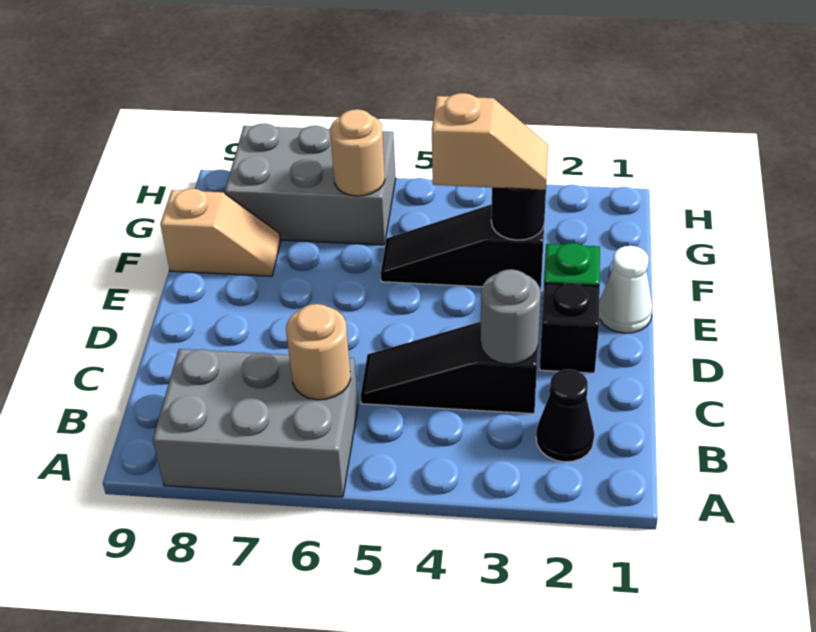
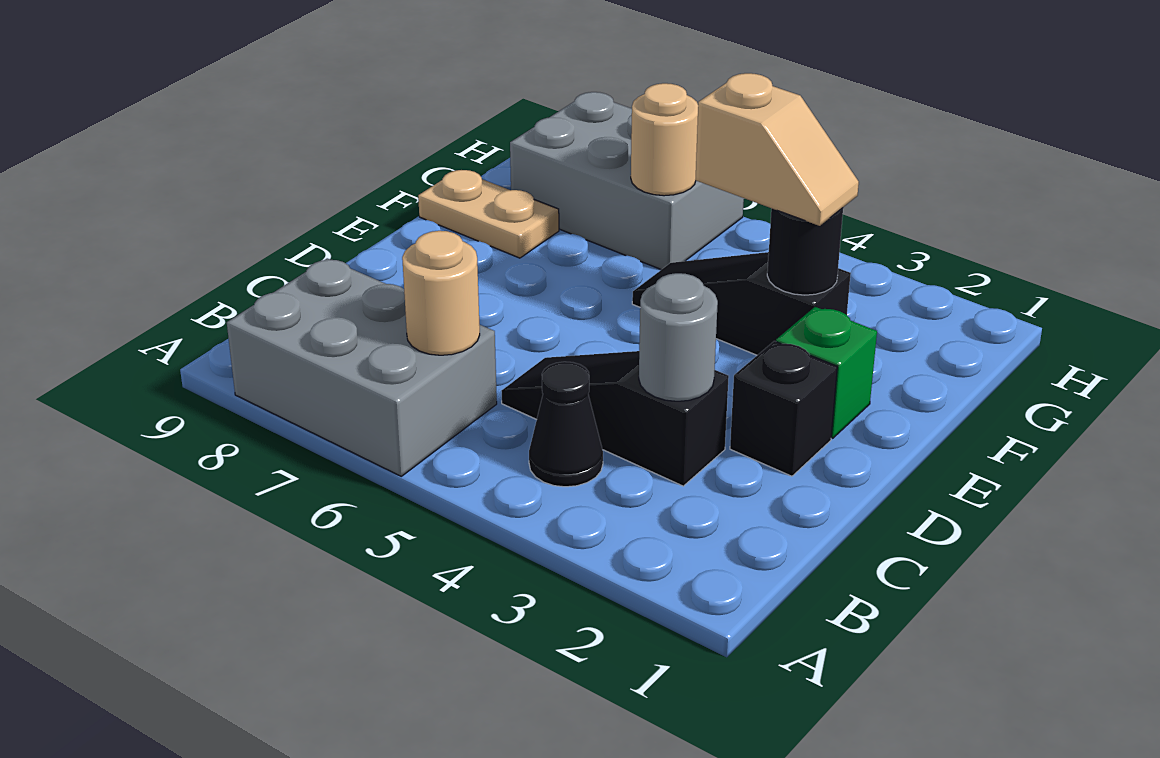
black cone B2 level 1 -> black cone B4 level 1
white cone E1 level 1 -> none
tan slope F8:F9 level 1 top 9 -> tan plate F8:F9 level 1

